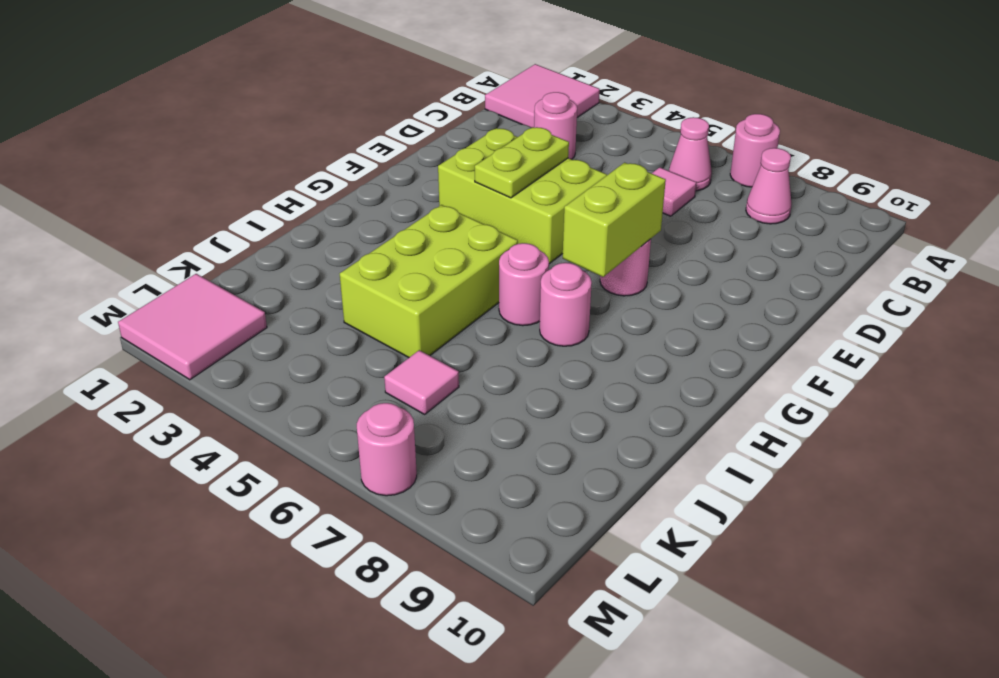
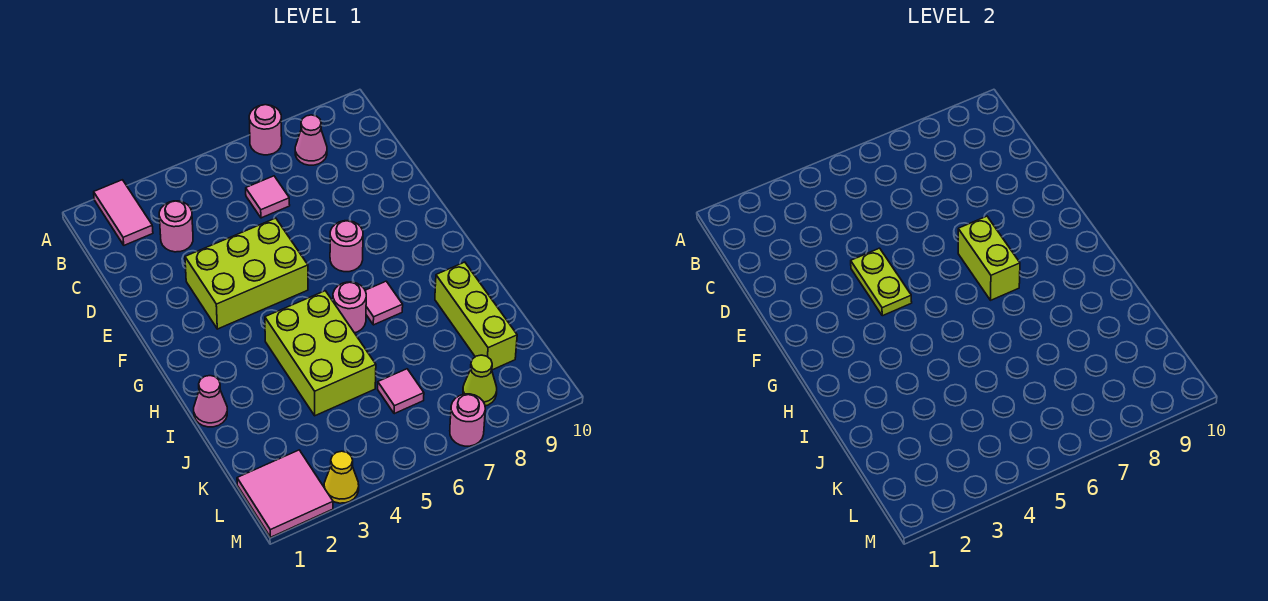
pink tile A1:B2 level 1 -> pink tile A2:B2 level 1
pink cone B6 level 1 -> pink cone I1 level 1
pink round brick H7 level 1 -> pink tile H7 level 1
none -> lime brick I9:K9 level 1
none -> lime cone L8 level 1
none -> yellow cone M3 level 1

